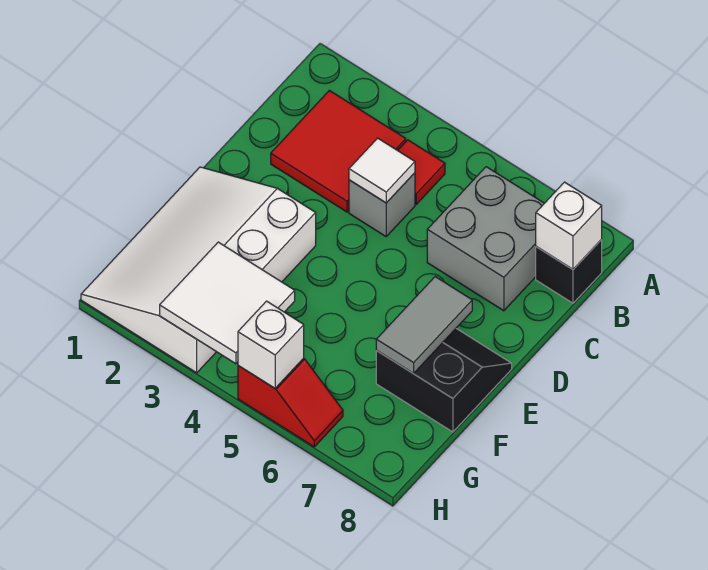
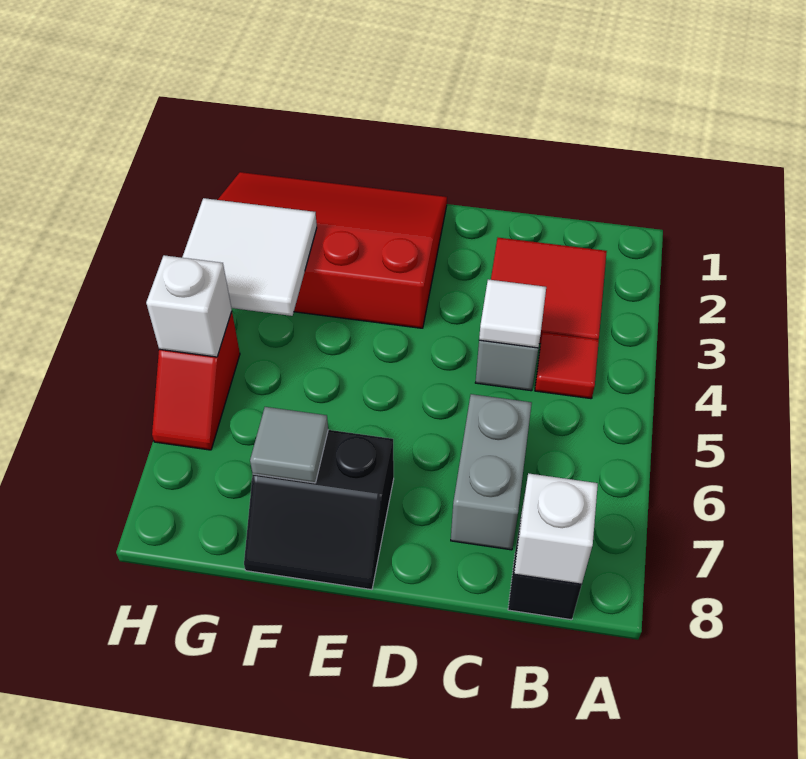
grey brick B6:C7 level 1 -> grey brick C6:C7 level 1
white slope E1:H3 level 1 top 3 -> red slope E1:H3 level 1 top 3
black slope E7:F8 level 1 top F -> black slope E7:F8 level 1 top 7
grey tile E7:F7 level 2 -> grey tile F7 level 2

